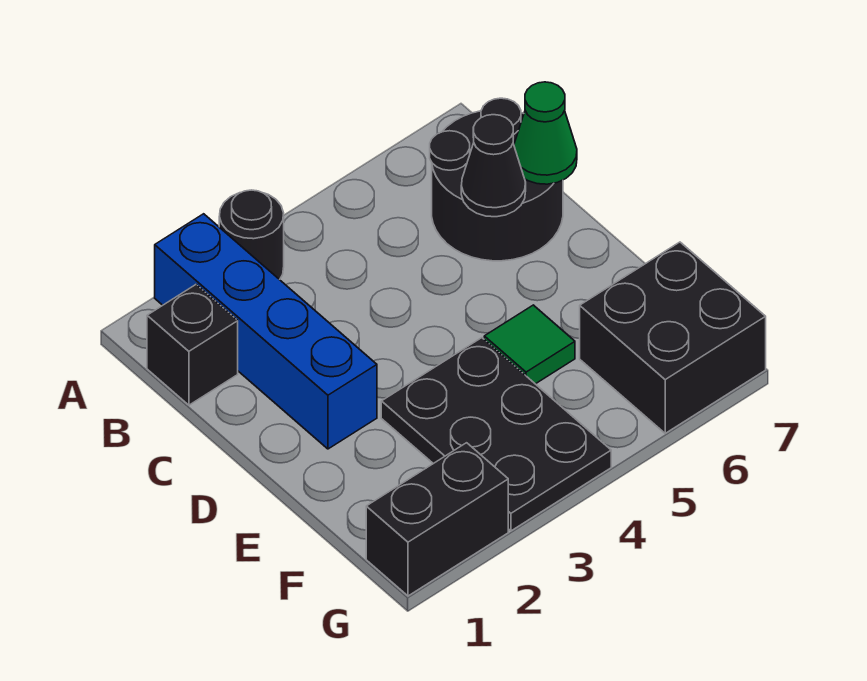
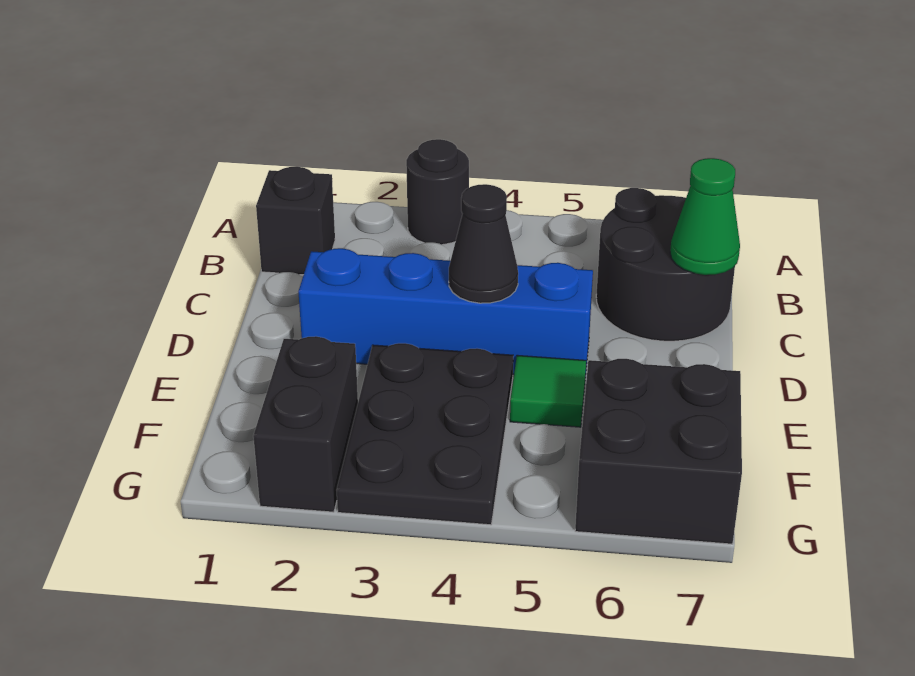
blue brick A2:D2 level 1 -> blue brick D2:D5 level 1
black cone C6 level 2 -> black cone D4 level 2
black brick G1:G2 level 1 -> black brick F2:G2 level 1

